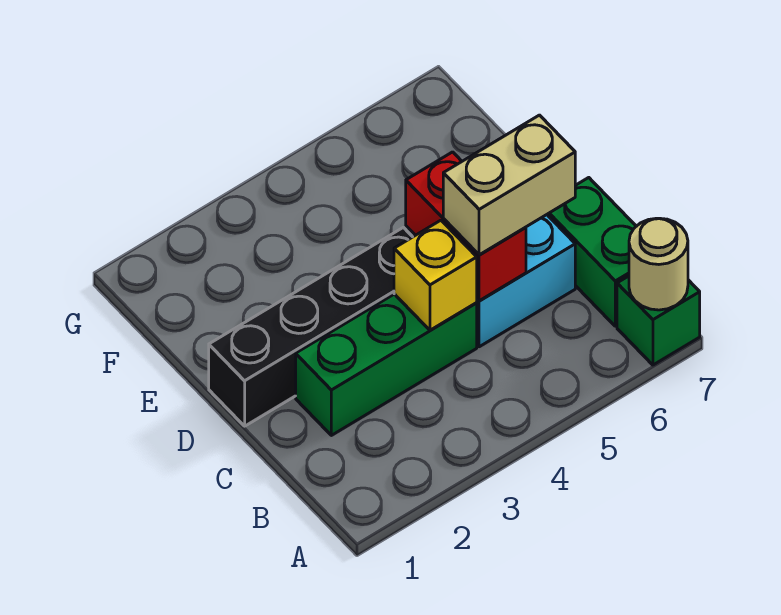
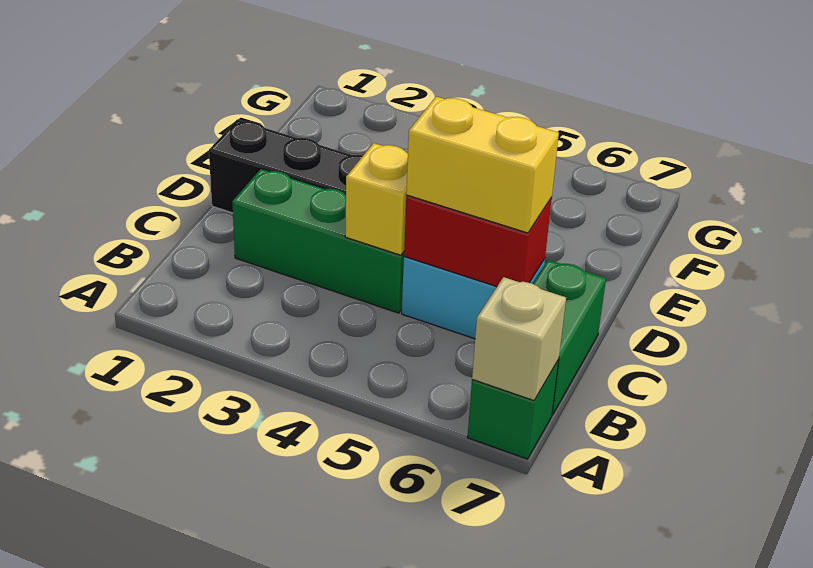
tan round brick A7 level 2 -> tan brick A7 level 2
red brick C5:D5 level 2 -> red brick C5:C6 level 2
tan brick C5:C6 level 3 -> yellow brick C5:C6 level 3

